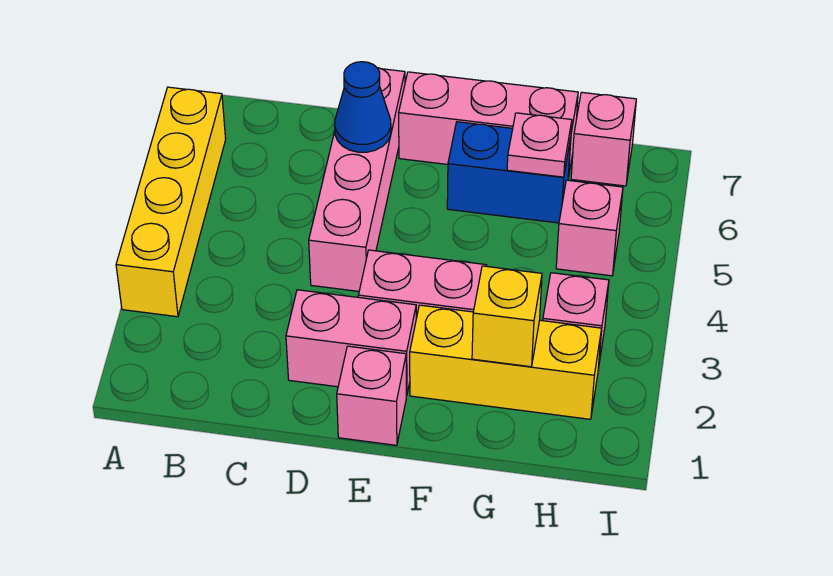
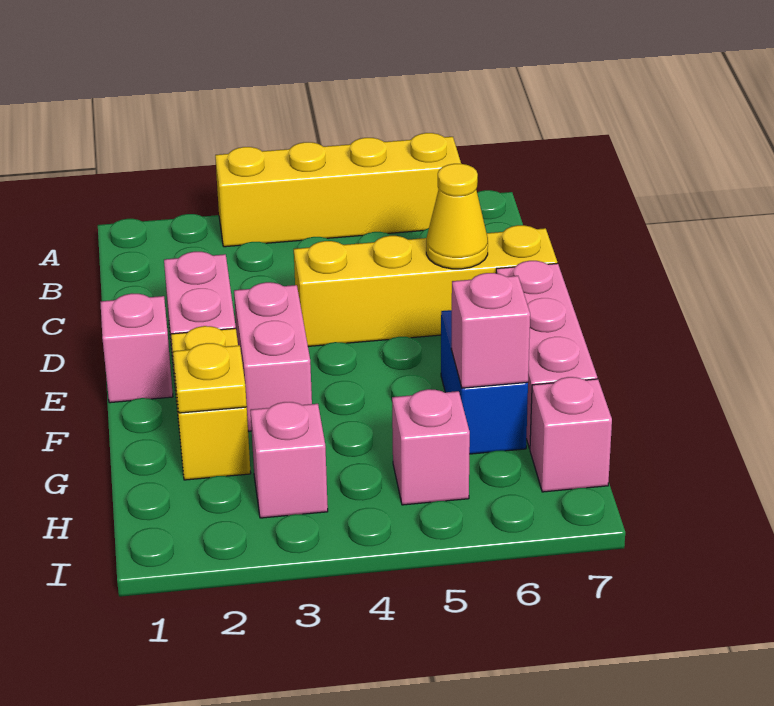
pink brick D4:D7 level 1 -> yellow brick D4:D7 level 1
blue cone D6 level 2 -> yellow cone D6 level 2
yellow brick F2:H2 level 1 -> yellow brick F2:G2 level 1
yellow brick G2 level 2 -> yellow plate G2 level 2
pink plate G6 level 2 -> pink brick G6 level 2

